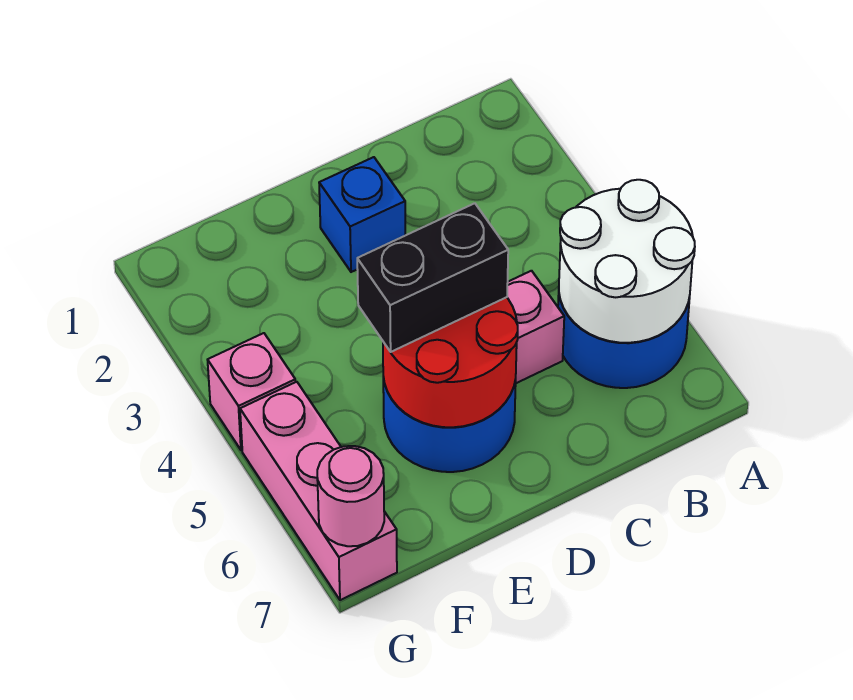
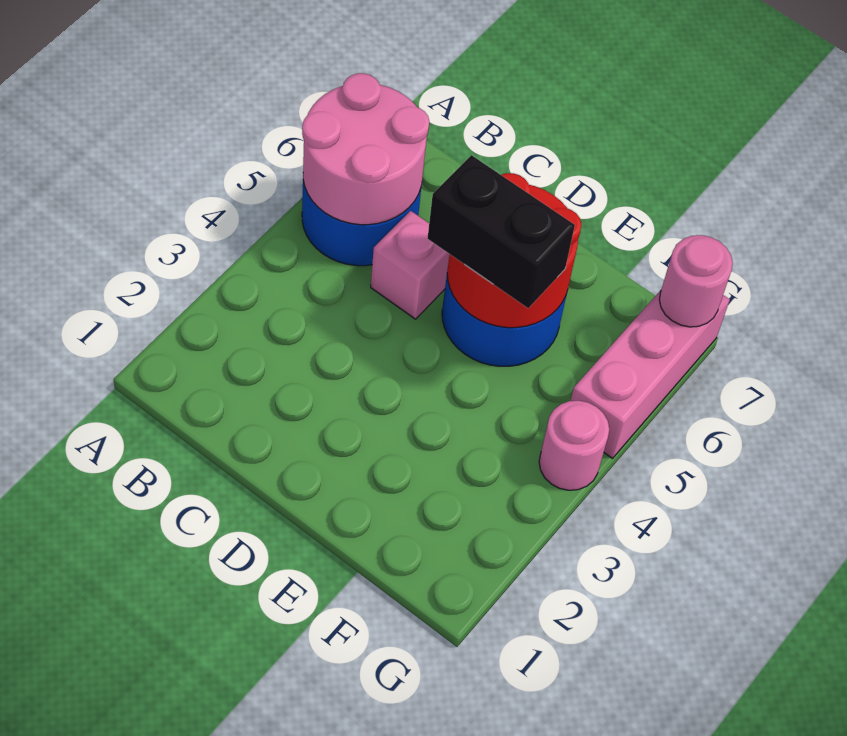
white round brick A5:B6 level 2 -> pink round brick A5:B6 level 2
blue brick D2 level 1 -> none
pink brick G4 level 1 -> pink round brick G4 level 1

